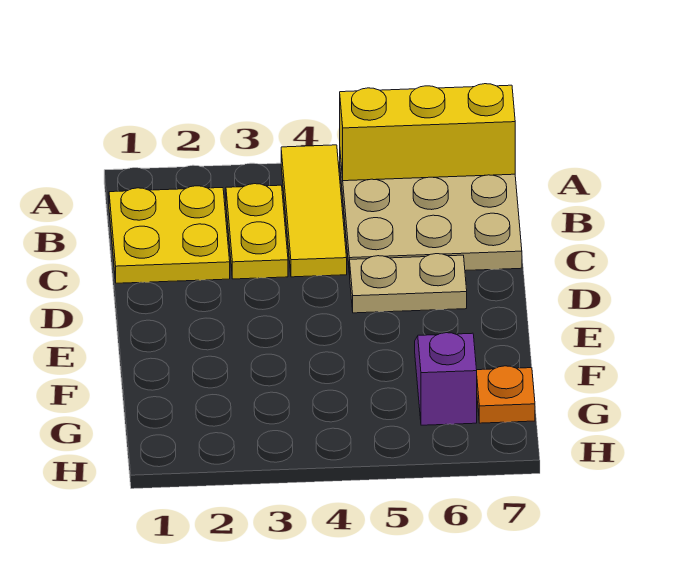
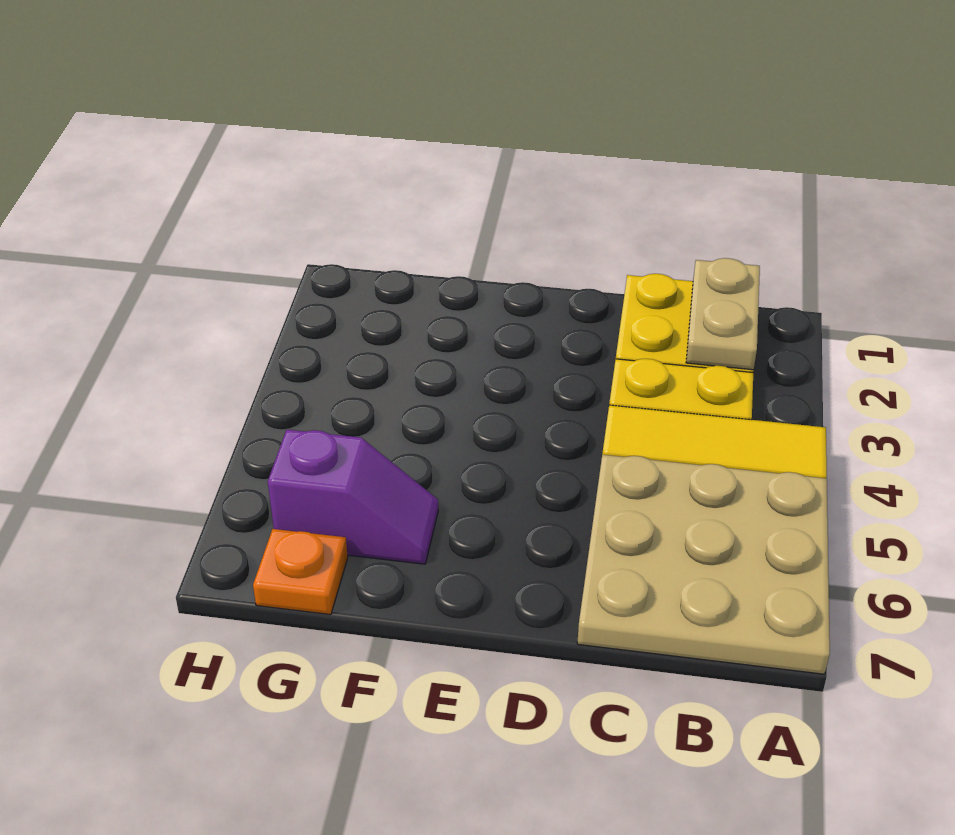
yellow brick A5:A7 level 2 -> none
tan plate D5:D6 level 1 -> tan plate B1:B2 level 2

